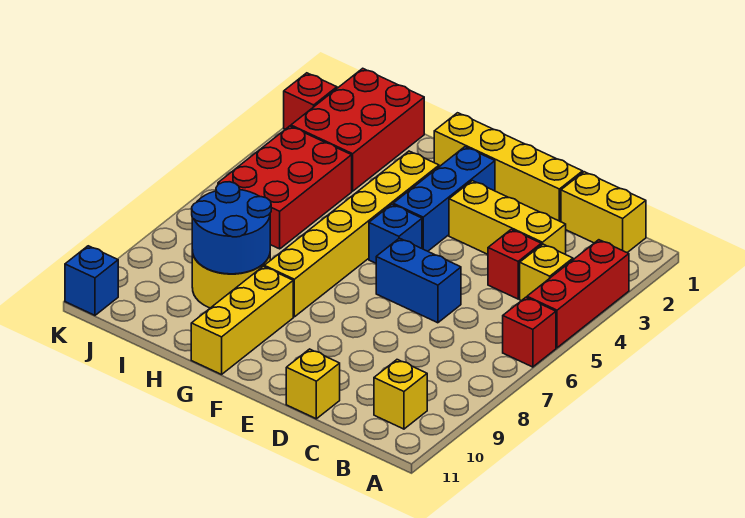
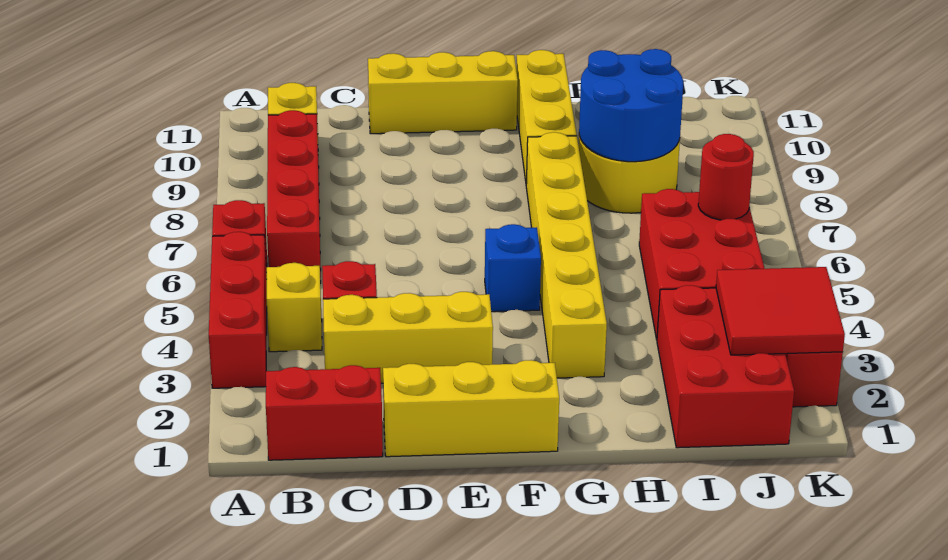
yellow brick B1:C1 level 1 -> red brick B1:C1 level 1
none -> red brick B6:B9 level 1
yellow brick D1:G1 level 1 -> yellow brick D1:F1 level 1
blue brick D6:E6 level 1 -> none
yellow brick D11 level 1 -> yellow brick D11:F11 level 1
blue brick F2:F4 level 1 -> none
none -> red tile J2:K3 level 2
none -> red round brick J6 level 2
blue brick K11 level 1 -> none

